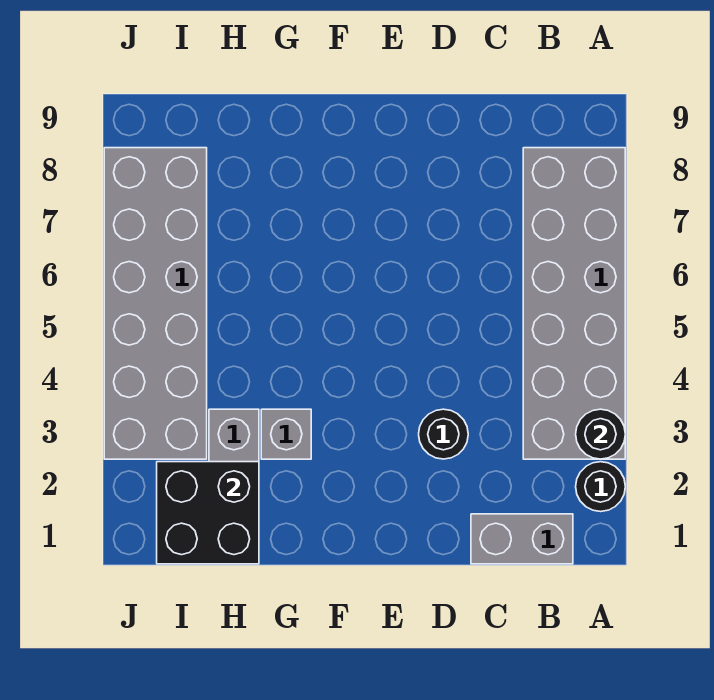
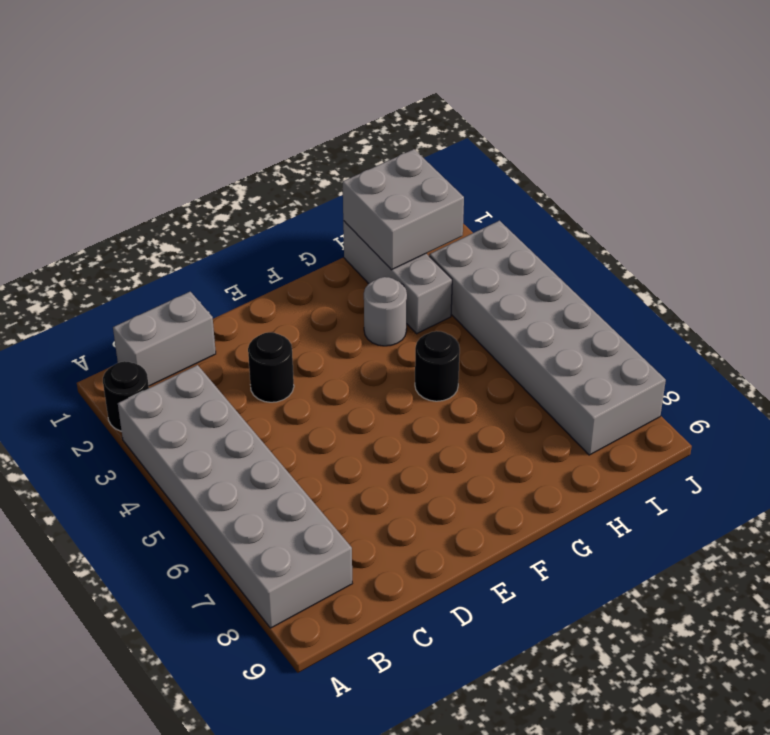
black round brick A3 level 2 -> black round brick G5 level 1
grey brick G3 level 1 -> grey round brick G3 level 1
black brick H1:I2 level 2 -> grey brick H1:I2 level 2

